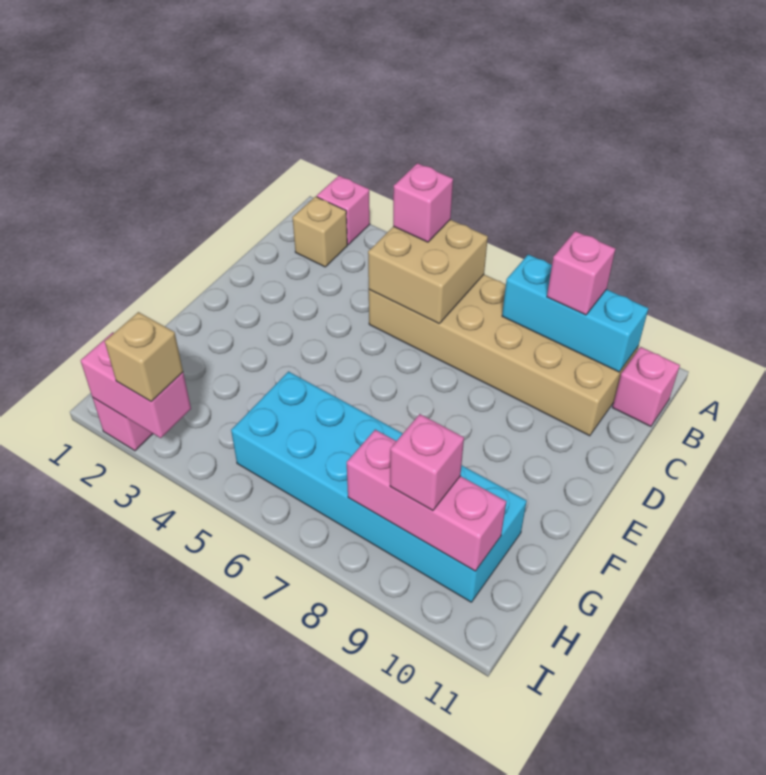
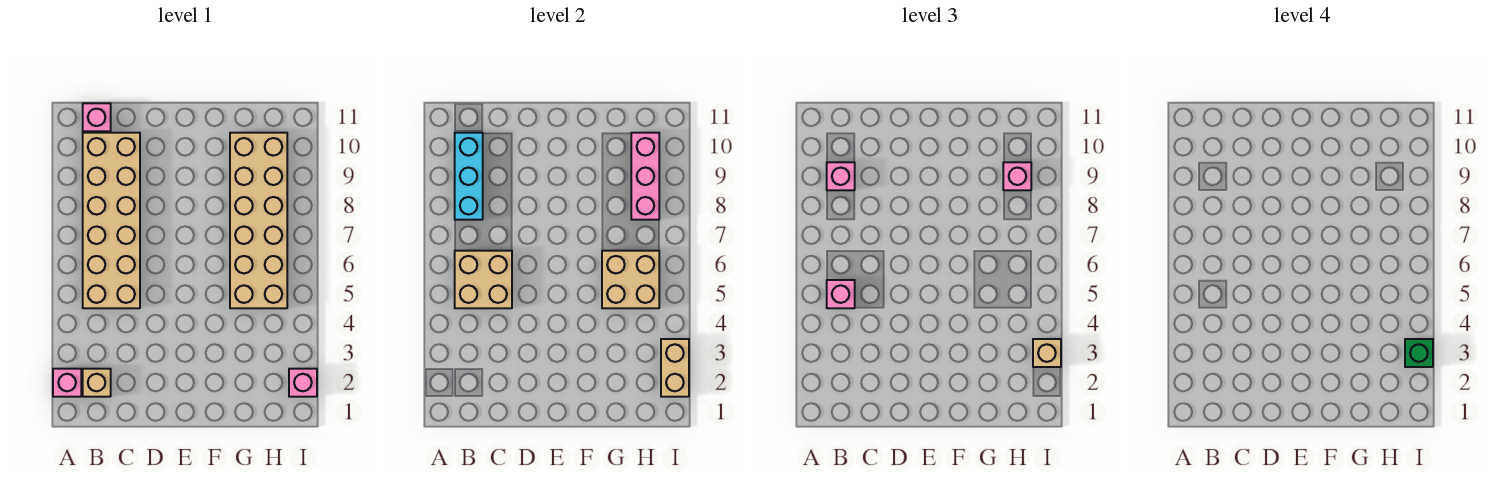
cyan brick G5:H10 level 1 -> tan brick G5:H10 level 1
none -> tan brick G5:H6 level 2
pink brick I2:I3 level 2 -> tan brick I2:I3 level 2
none -> green brick I3 level 4

